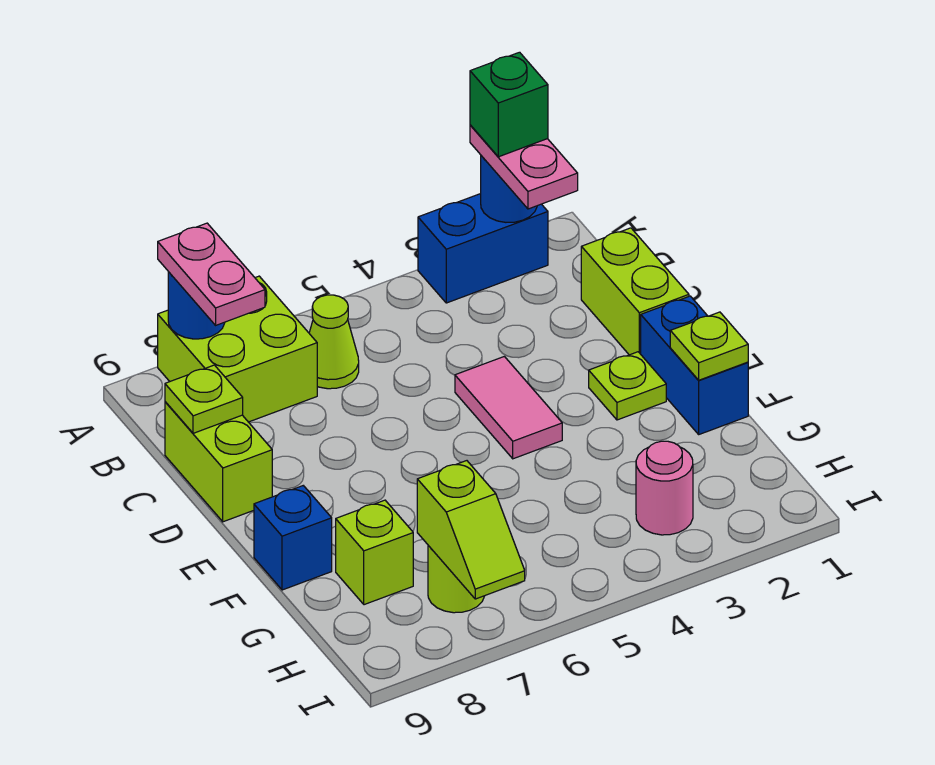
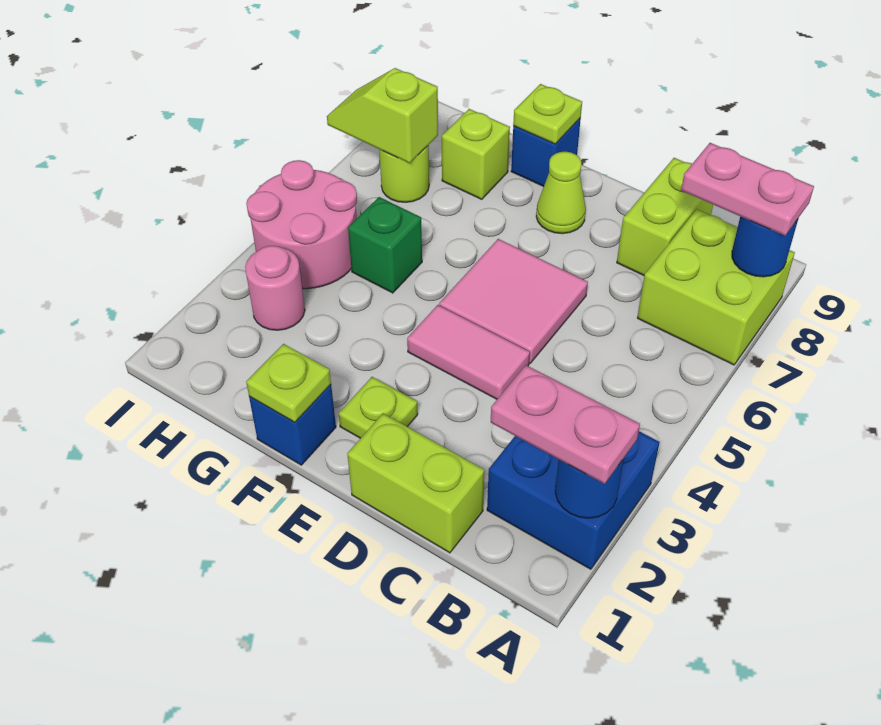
blue brick A2:A3 level 1 -> blue brick A2:B3 level 1
green brick A2 level 4 -> green brick G5 level 1
lime cone B6 level 1 -> lime cone E8 level 1
lime brick C9:D9 level 1 -> lime brick C8:C9 level 1
lime plate C9 level 2 -> lime plate F9 level 2
none -> pink tile D5:E6 level 1
blue brick E1:F1 level 1 -> blue brick F1 level 1
none -> pink round brick H4:I5 level 1

